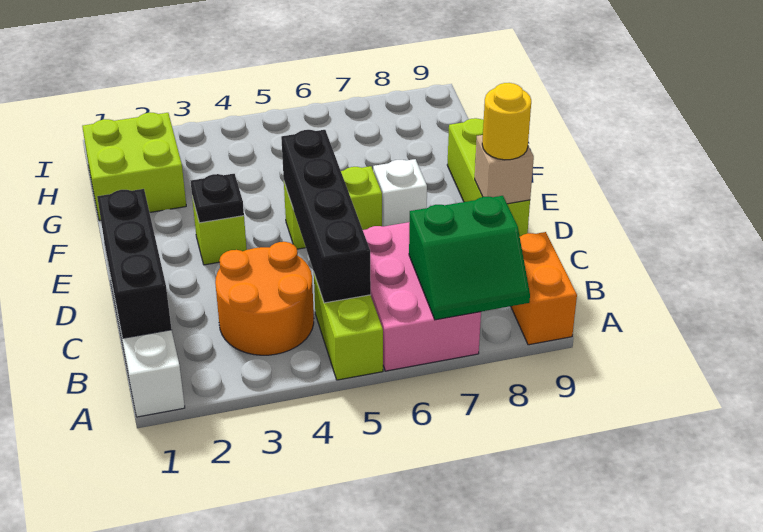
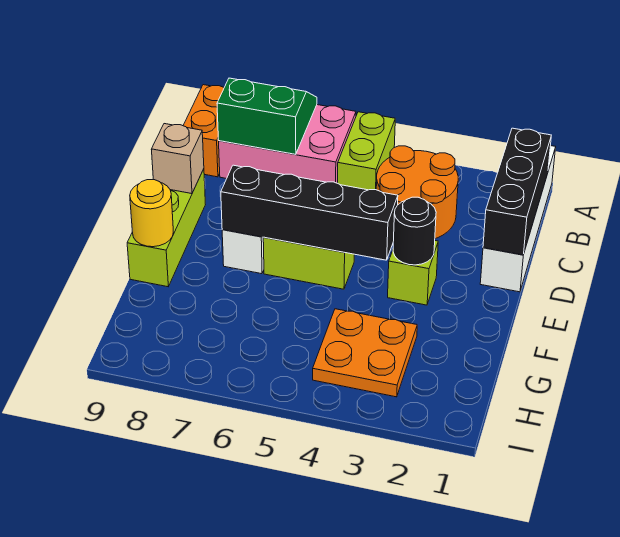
pink brick A6:C7 level 1 -> pink brick A6:B8 level 1
black brick B5:E5 level 2 -> black brick E4:E7 level 2
yellow round brick D9 level 3 -> yellow round brick F9 level 2
black plate E3 level 2 -> black round brick E3 level 2
lime brick G1:H2 level 1 -> none
none -> orange plate G3:H4 level 1

